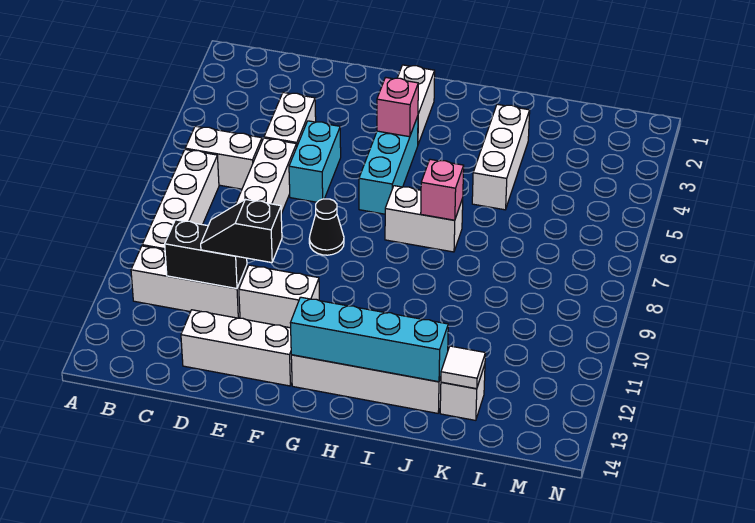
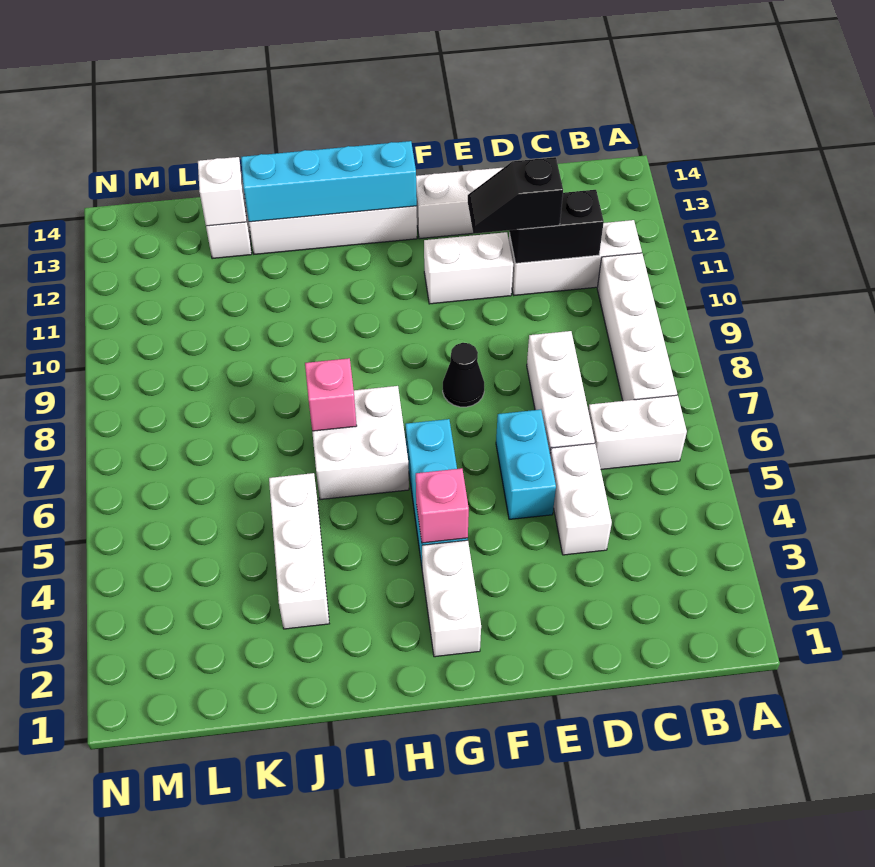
black slope D11:E11 level 3 top E -> black slope D11:E11 level 3 top D
white brick H7:I7 level 1 -> white brick H6:I7 level 1
white tile K13 level 2 -> white brick K13 level 2

